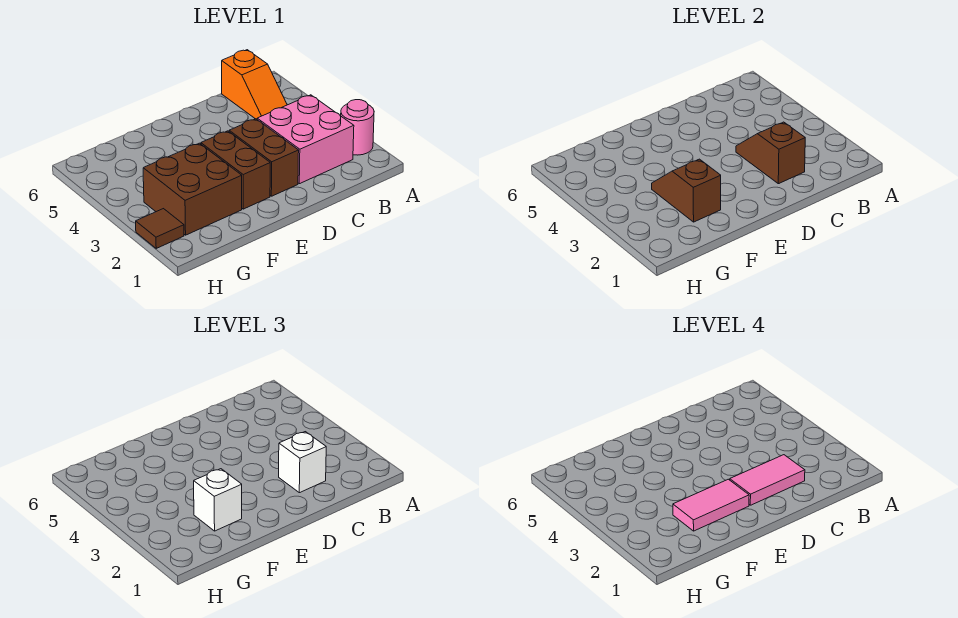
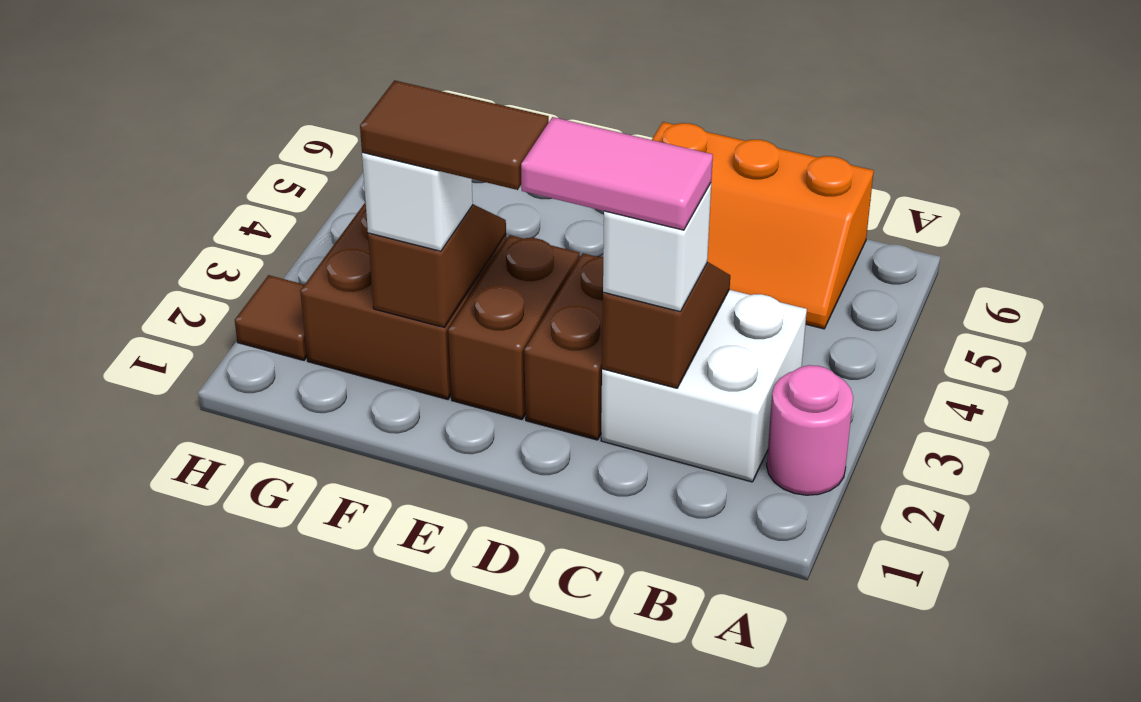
pink brick B2:C3 level 1 -> white brick B2:C3 level 1
orange slope B5:B6 level 1 top 6 -> orange slope B5:D6 level 1 top 6
pink tile E2:F2 level 4 -> brown tile E2:F2 level 4

